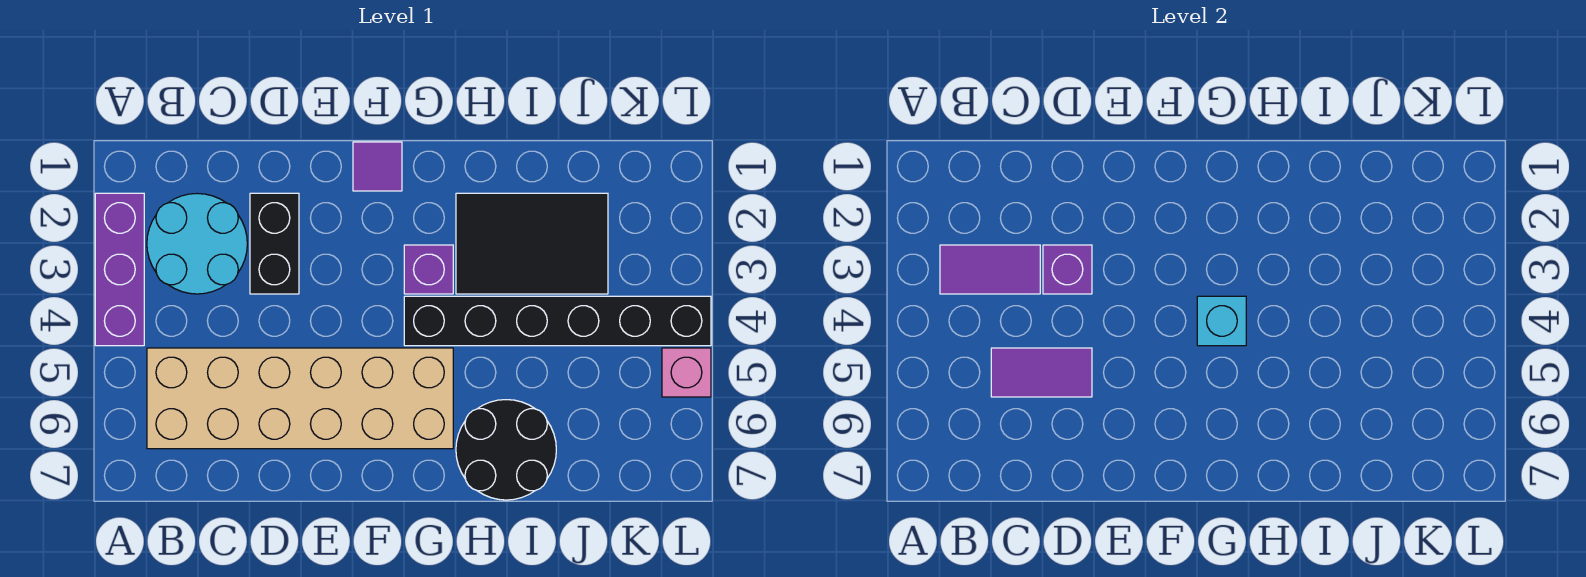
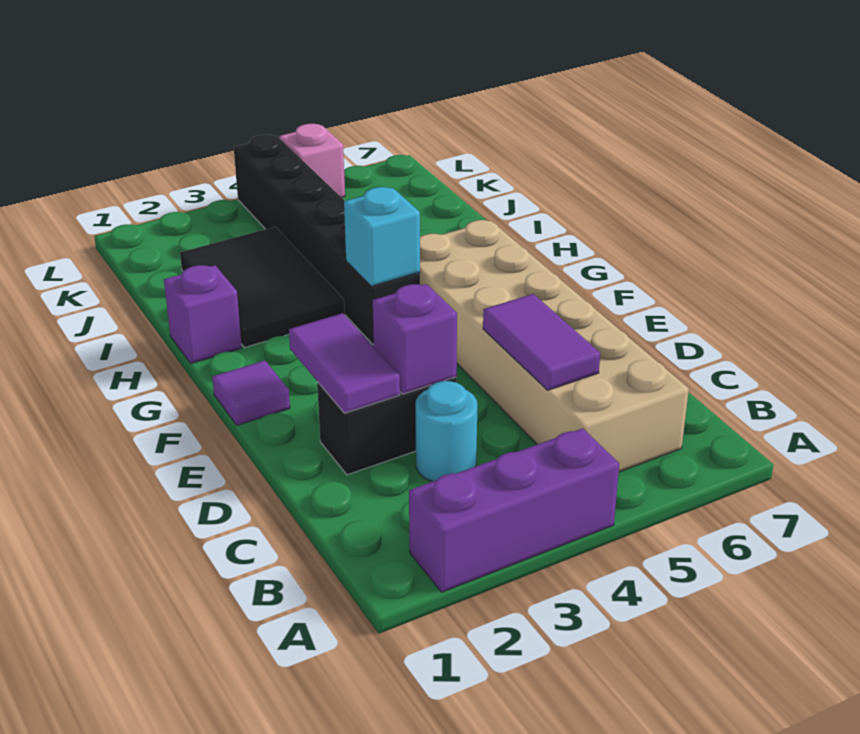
cyan round brick B2:C3 level 1 -> cyan round brick C3 level 1
purple tile B3:C3 level 2 -> purple tile D2:E2 level 2
purple brick G3 level 1 -> purple brick H1 level 1
black round brick H6:I7 level 1 -> none

